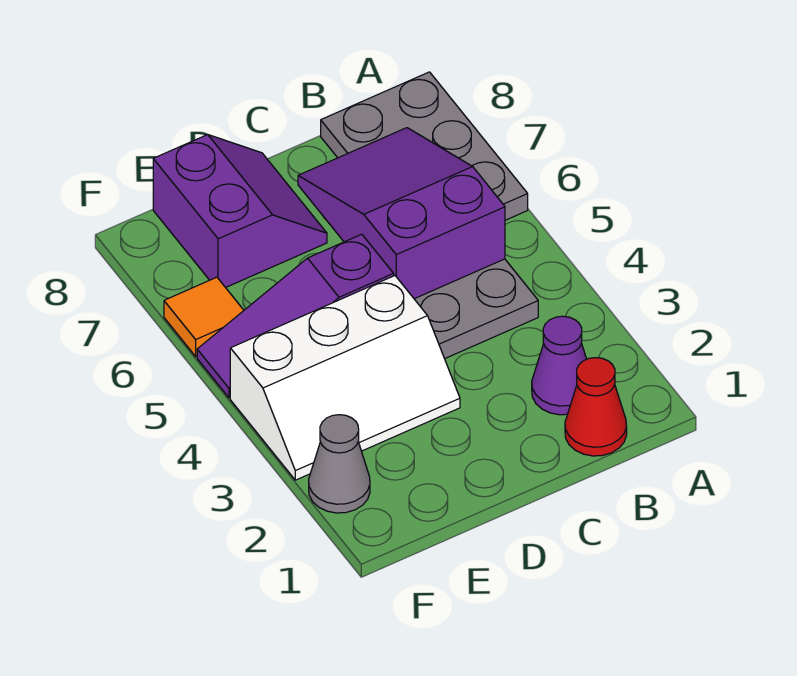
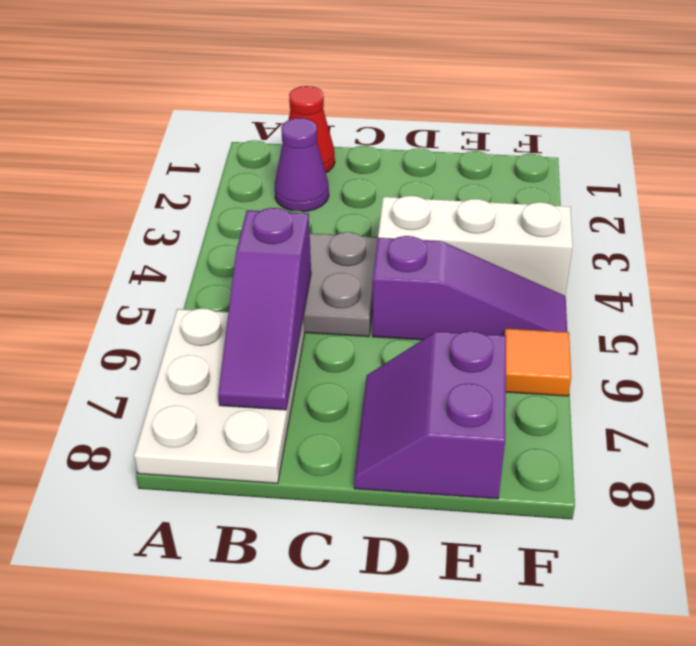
grey plate A6:B8 level 1 -> white plate A6:B8 level 1
purple slope B5:C7 level 2 top 5 -> purple slope B5:B7 level 2 top 5
grey cone F2 level 1 -> none

